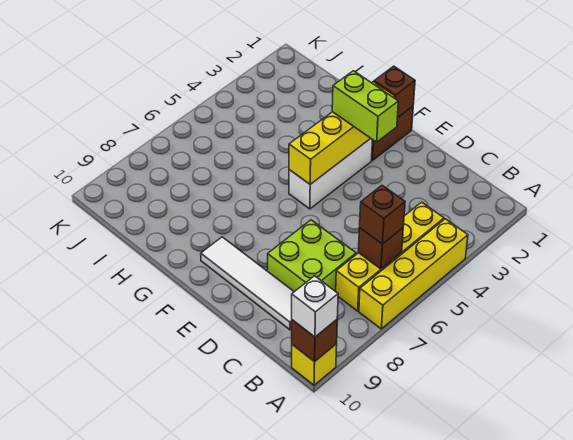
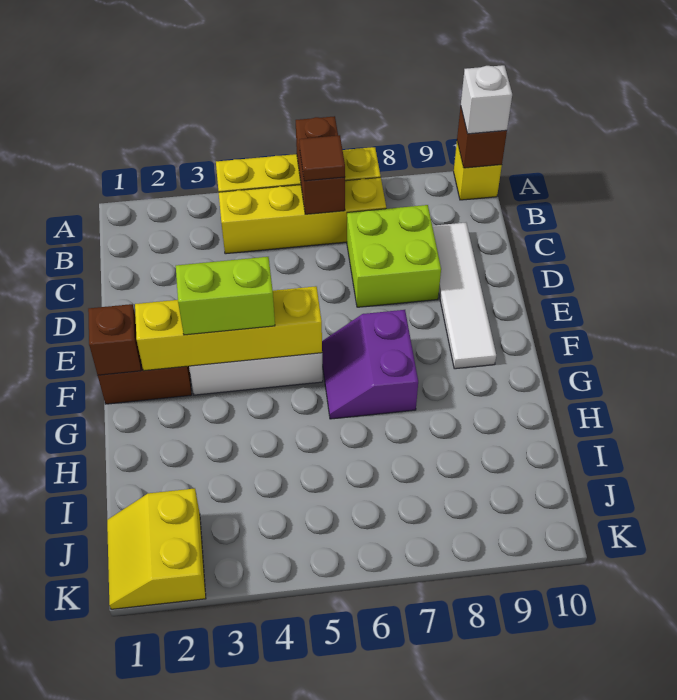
brown brick B6 level 2 -> brown brick A6:B6 level 2
brown brick B6 level 3 -> brown tile B6 level 3
lime brick E3:F3 level 3 -> lime brick F3:F4 level 3
none -> purple slope F6:G7 level 1 top 7
none -> yellow slope J1:K2 level 1 top 2

